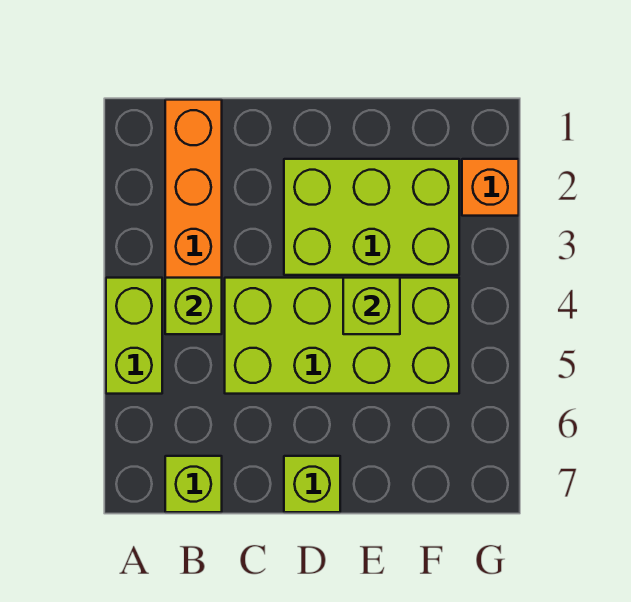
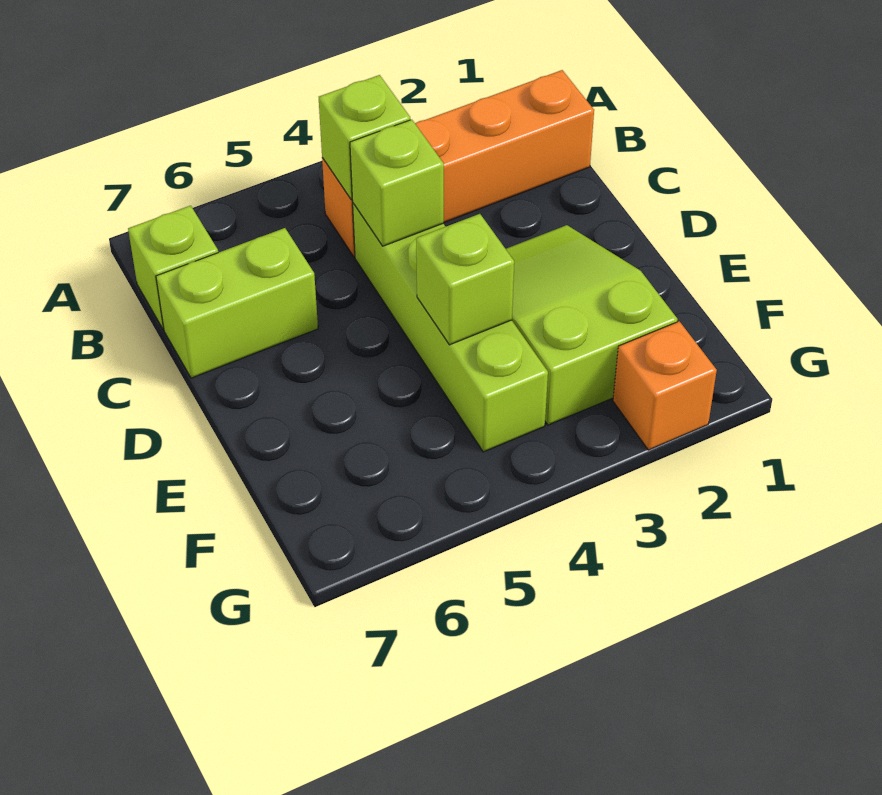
lime brick A4:A5 level 1 -> lime brick C6:C7 level 1
lime brick C4:F5 level 1 -> lime brick C4:F4 level 1
lime brick D2:F3 level 1 -> lime slope D2:F3 level 1 top F
lime brick D7 level 1 -> lime brick C4 level 2

